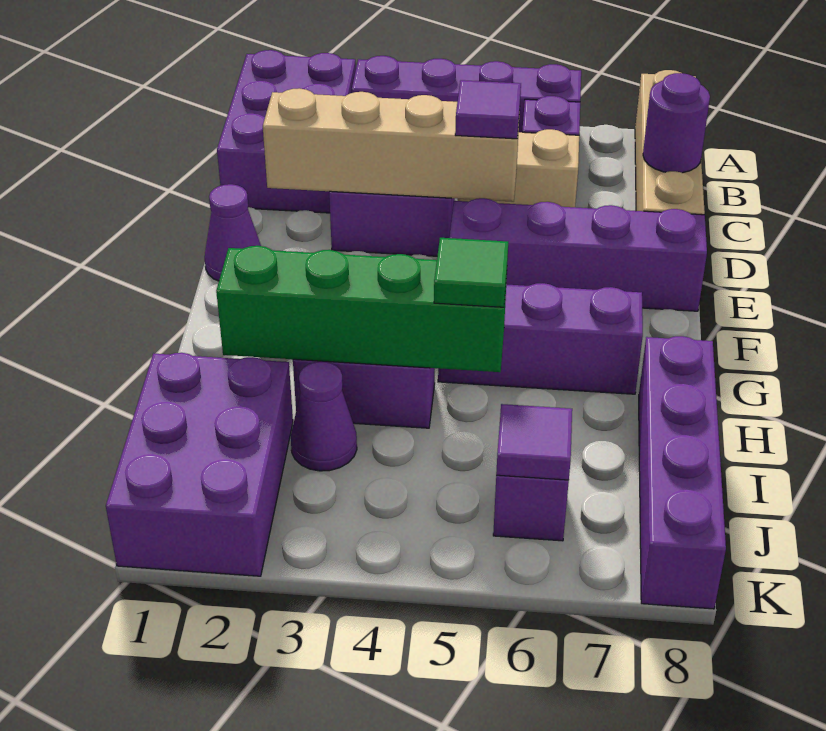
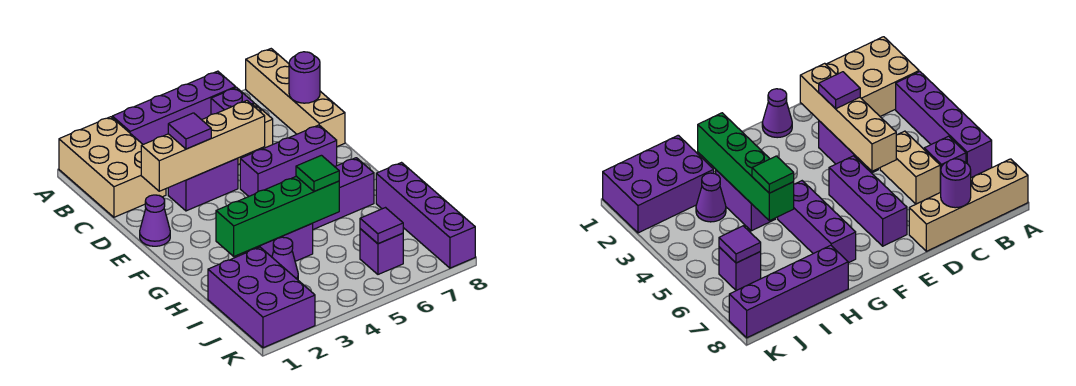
purple brick A1:C2 level 1 -> tan brick A1:C2 level 1
purple tile D5 level 3 -> purple tile D3 level 3
purple brick E5:E8 level 1 -> purple brick E5:E7 level 1

